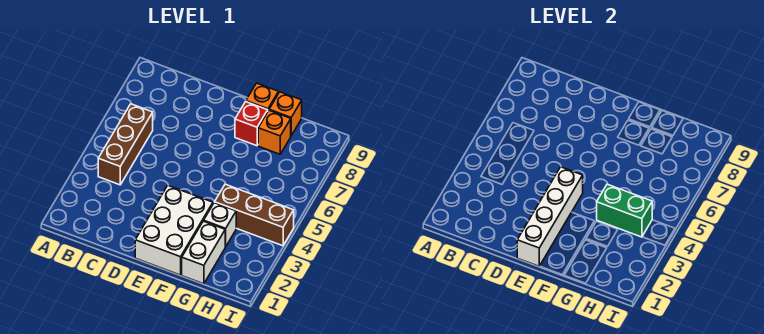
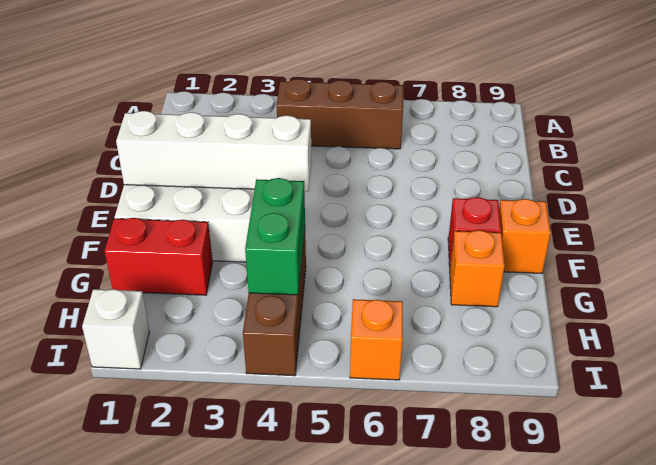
white brick G1:G2 level 1 -> red brick G1:G2 level 1
white brick G3 level 1 -> white brick I1 level 1
orange brick G9 level 1 -> orange brick I6 level 1

